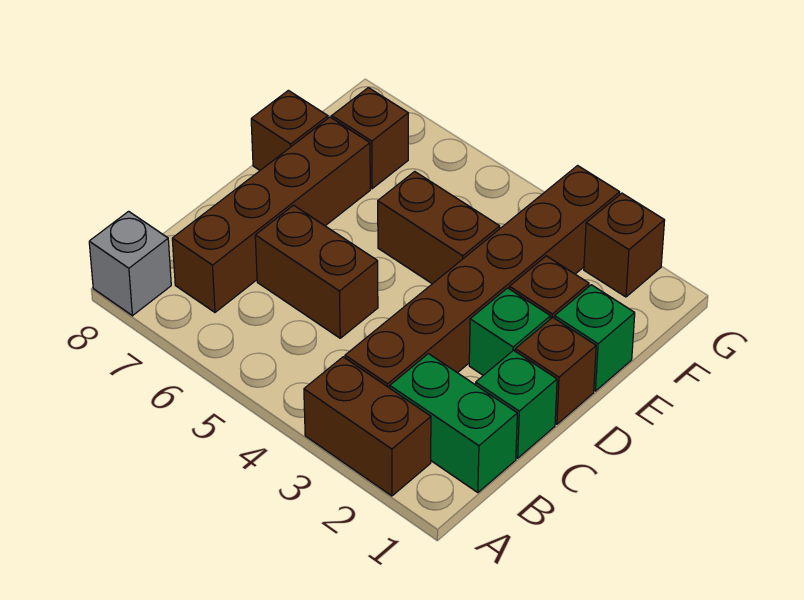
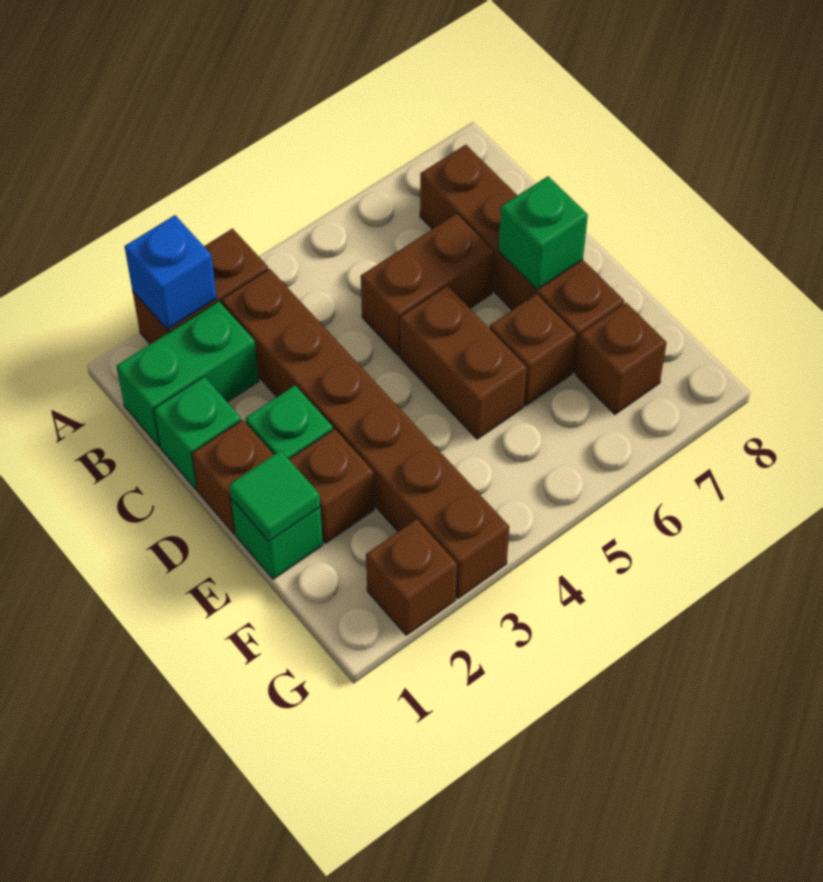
none -> blue brick A2 level 2
grey brick A8 level 1 -> none
none -> green brick D7 level 2
none -> green tile E1 level 2
brown brick E4:E5 level 1 -> brown brick D5:E5 level 1
brown brick E8 level 1 -> brown brick E6 level 1

